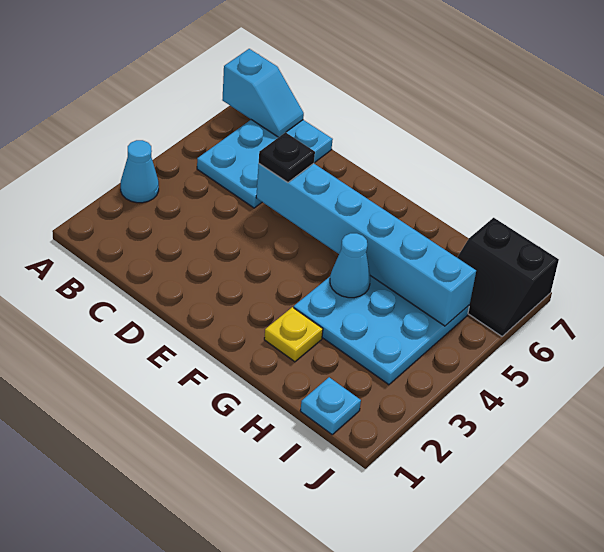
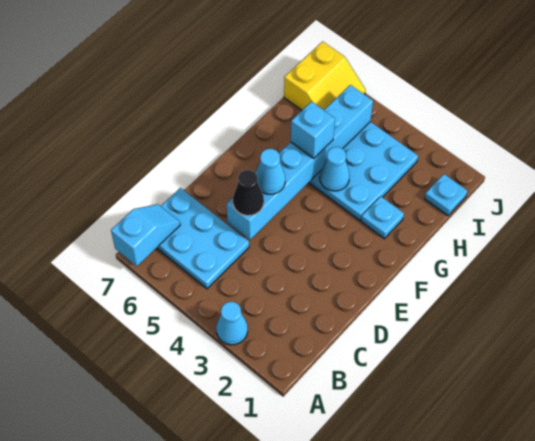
black plate D5 level 3 -> black cone D5 level 3
none -> cyan cone E5 level 3
yellow plate G2 level 1 -> cyan plate G2 level 1
none -> cyan brick G5 level 3
black slope I6:J7 level 1 top 7 -> yellow slope I6:J7 level 1 top 7

